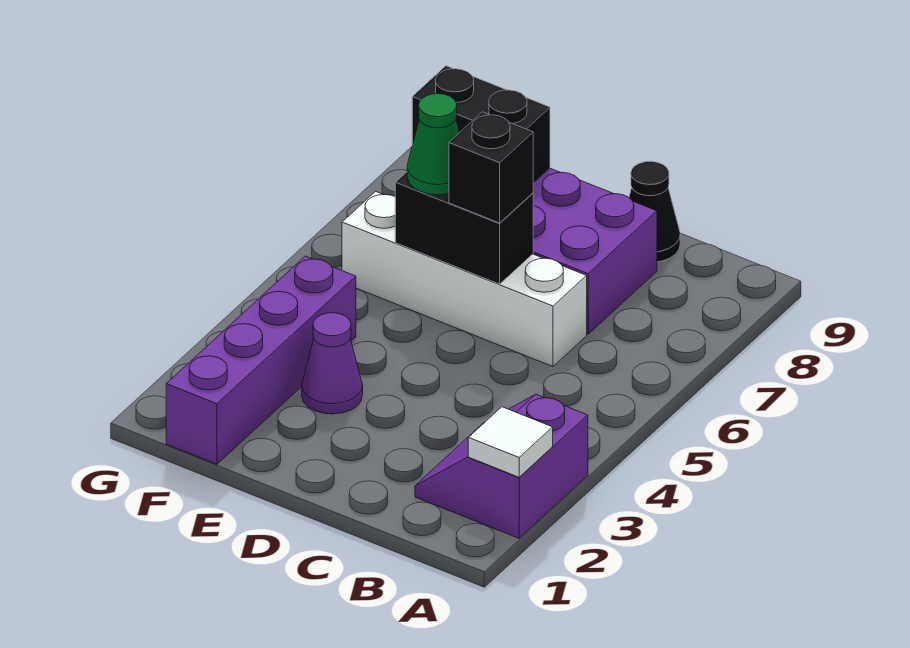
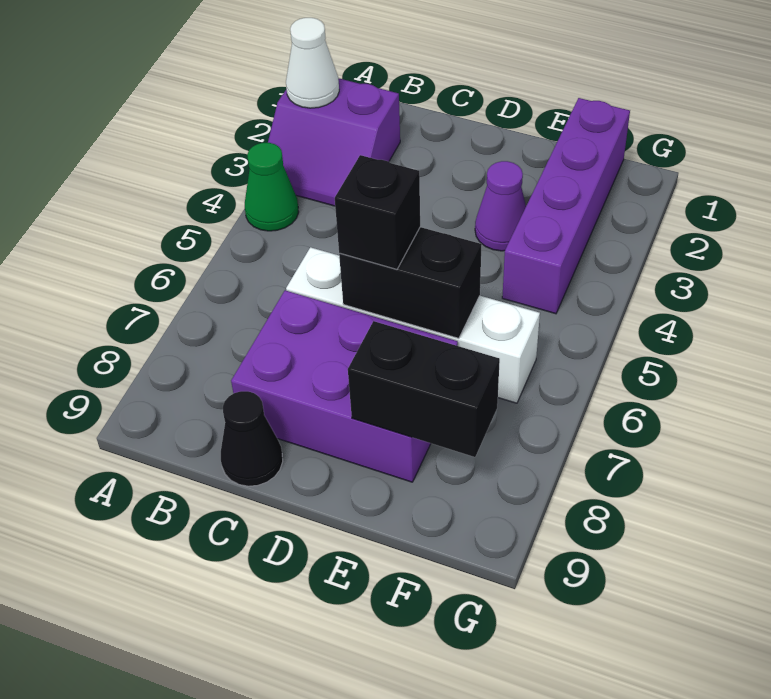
purple slope A2:B3 level 1 top A -> purple slope A2:B3 level 1 top 2
white tile A2 level 2 -> white cone A2 level 2
green cone E6 level 3 -> green cone A4 level 1

